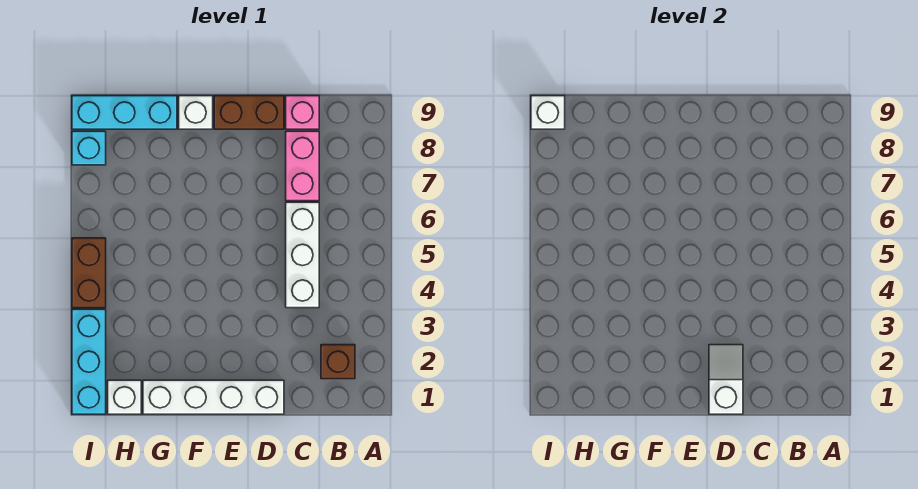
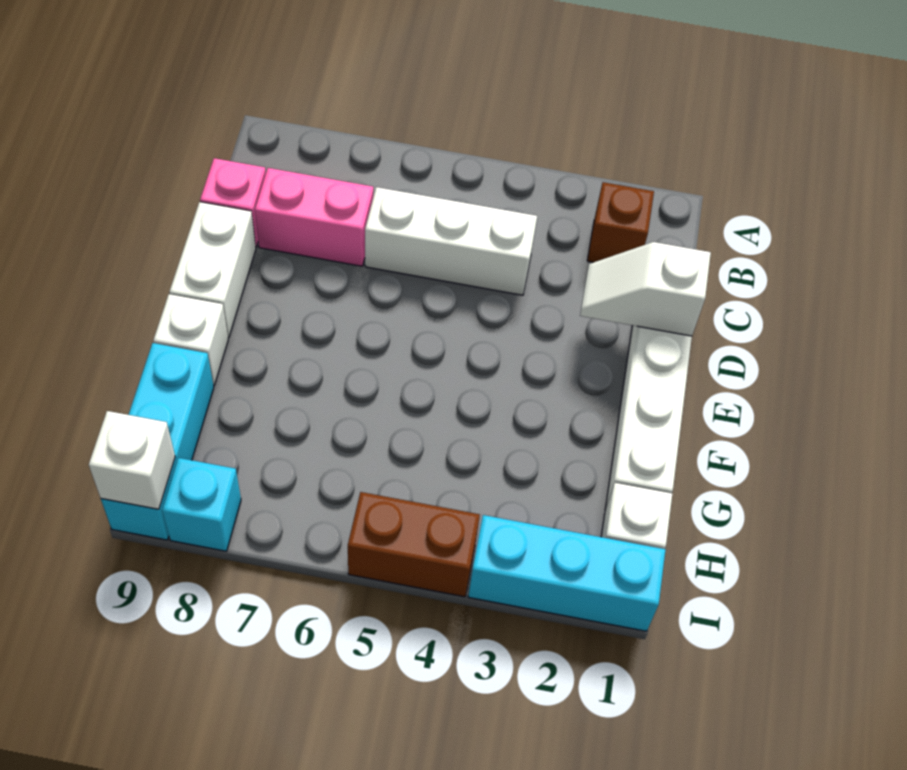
brown brick D9:E9 level 1 -> white brick D9:E9 level 1

